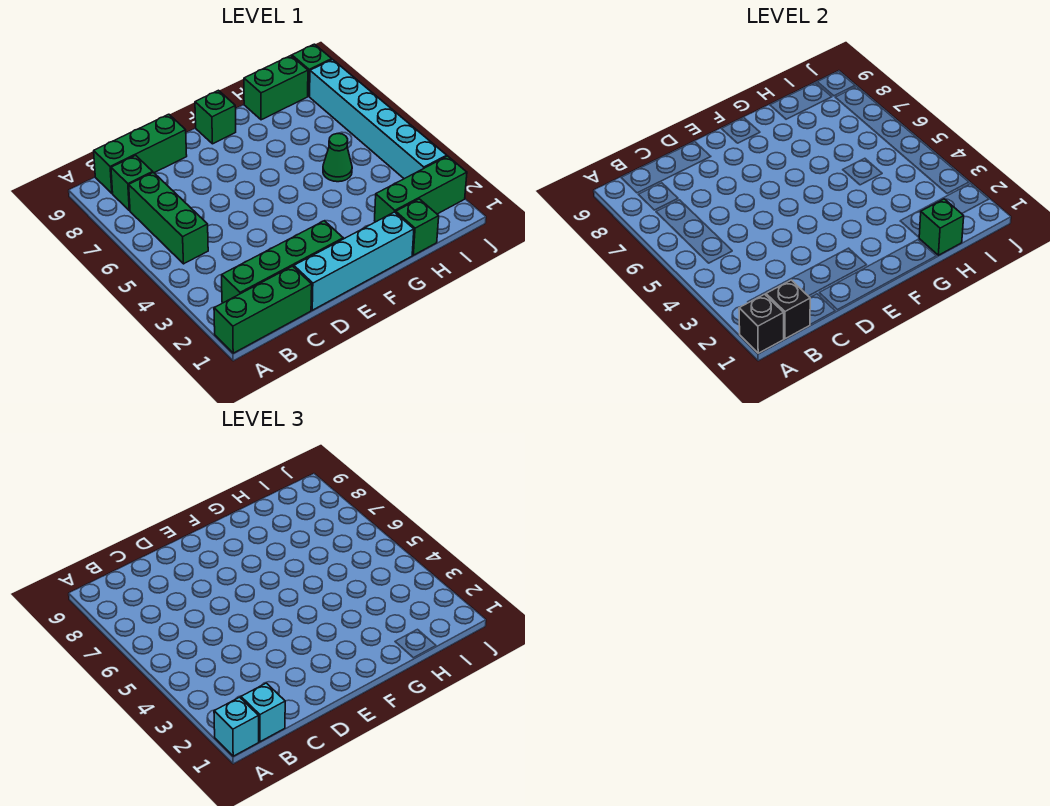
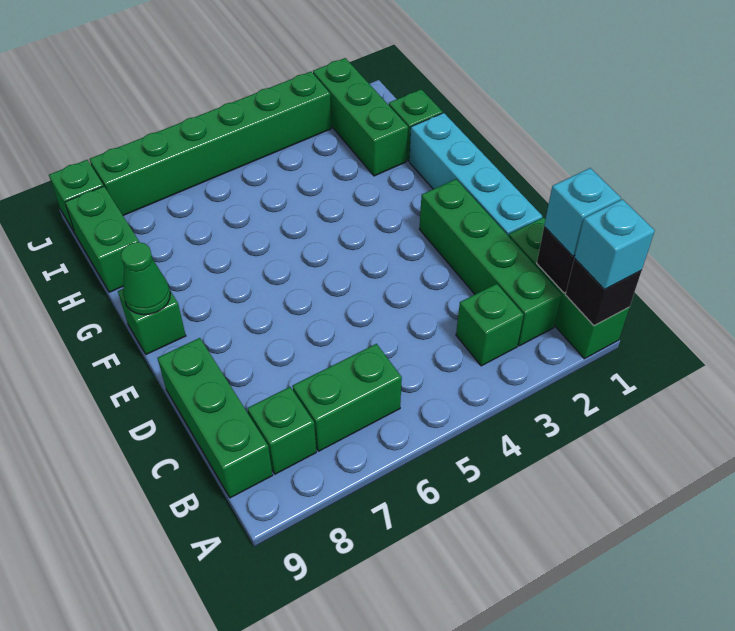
green brick B5:B7 level 1 -> green brick B6:B7 level 1
green brick H1 level 2 -> green brick B3 level 1
green cone H5 level 1 -> green cone F9 level 2
cyan brick J3:J8 level 1 -> green brick J3:J8 level 1

